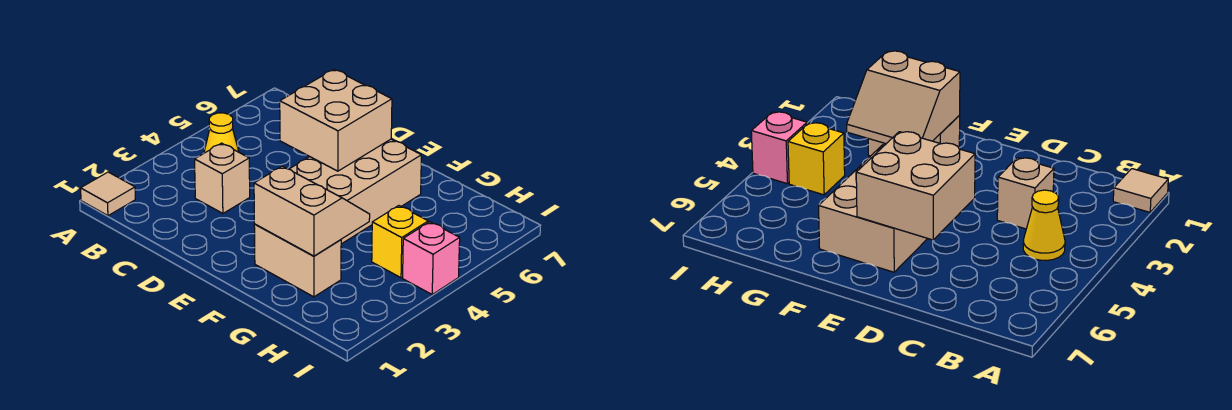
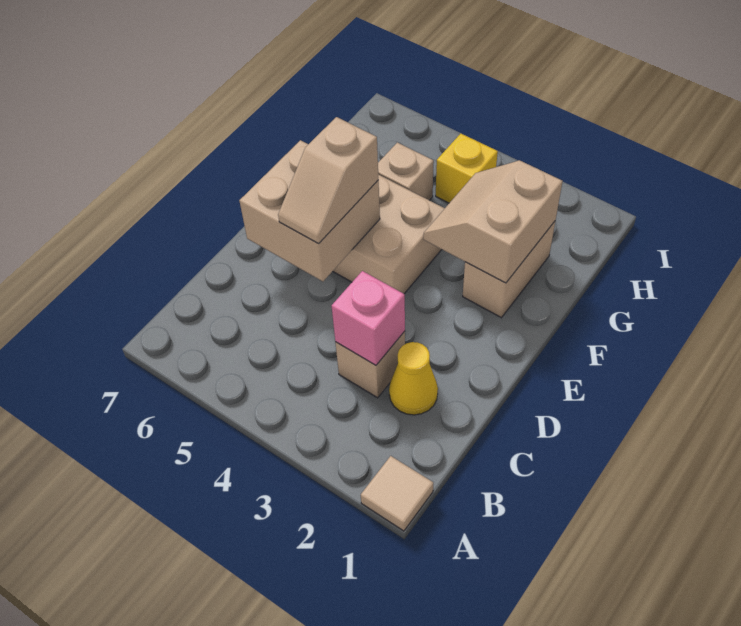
yellow cone B4 level 1 -> yellow cone C2 level 1
none -> tan slope D5:E5 level 3 top E
none -> tan brick G5 level 1
pink brick I4 level 1 -> pink brick C3 level 2

